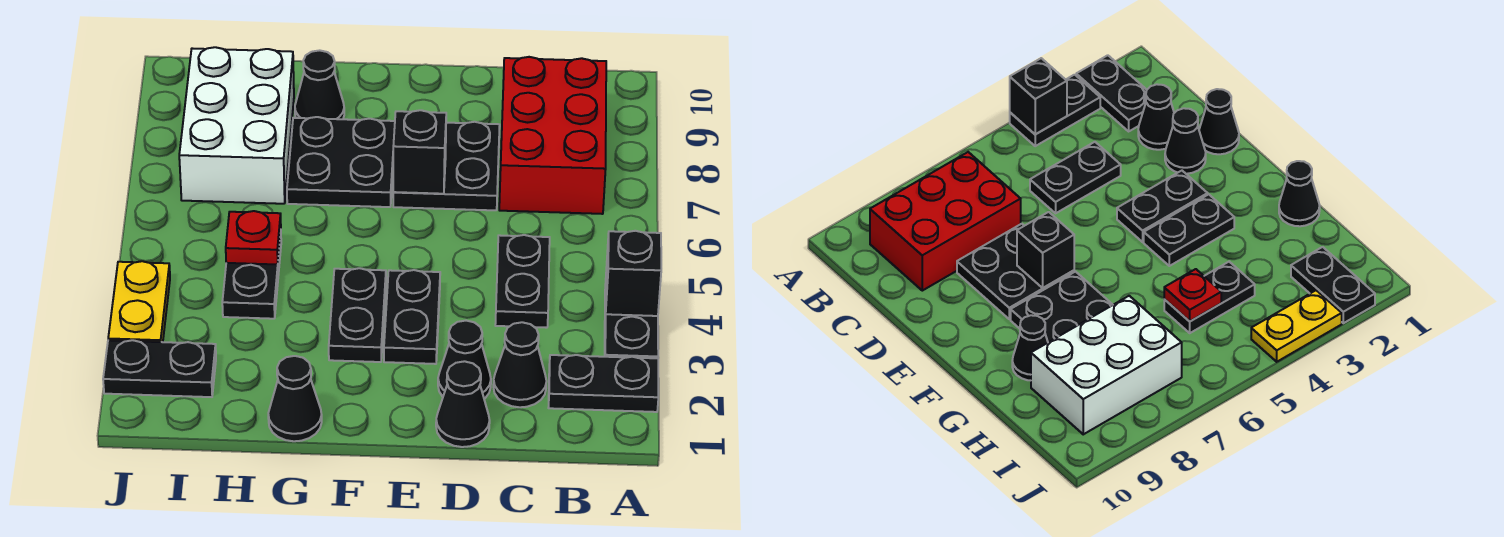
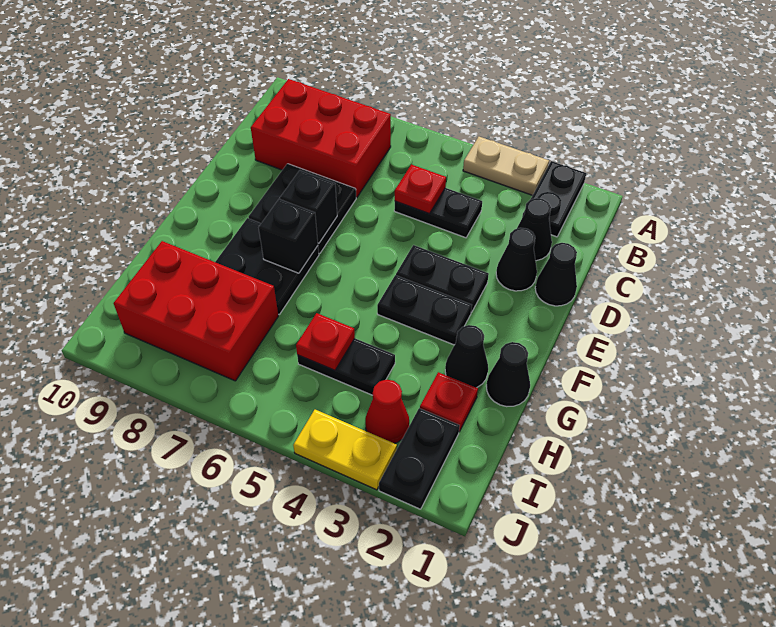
black plate A3:A4 level 1 -> tan plate A3:A4 level 1
black brick A4 level 2 -> black brick F7 level 2
none -> red plate C5 level 2
black cone G9 level 1 -> black cone G2 level 1
none -> red plate H2 level 1
white brick H7:I9 level 1 -> red brick H7:I9 level 1
none -> red cone I3 level 1

